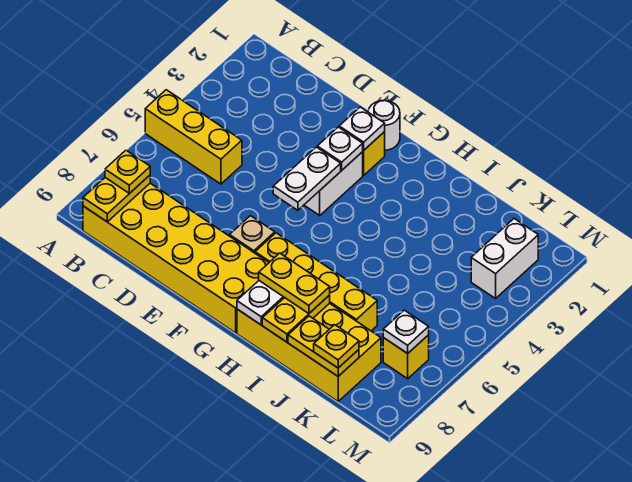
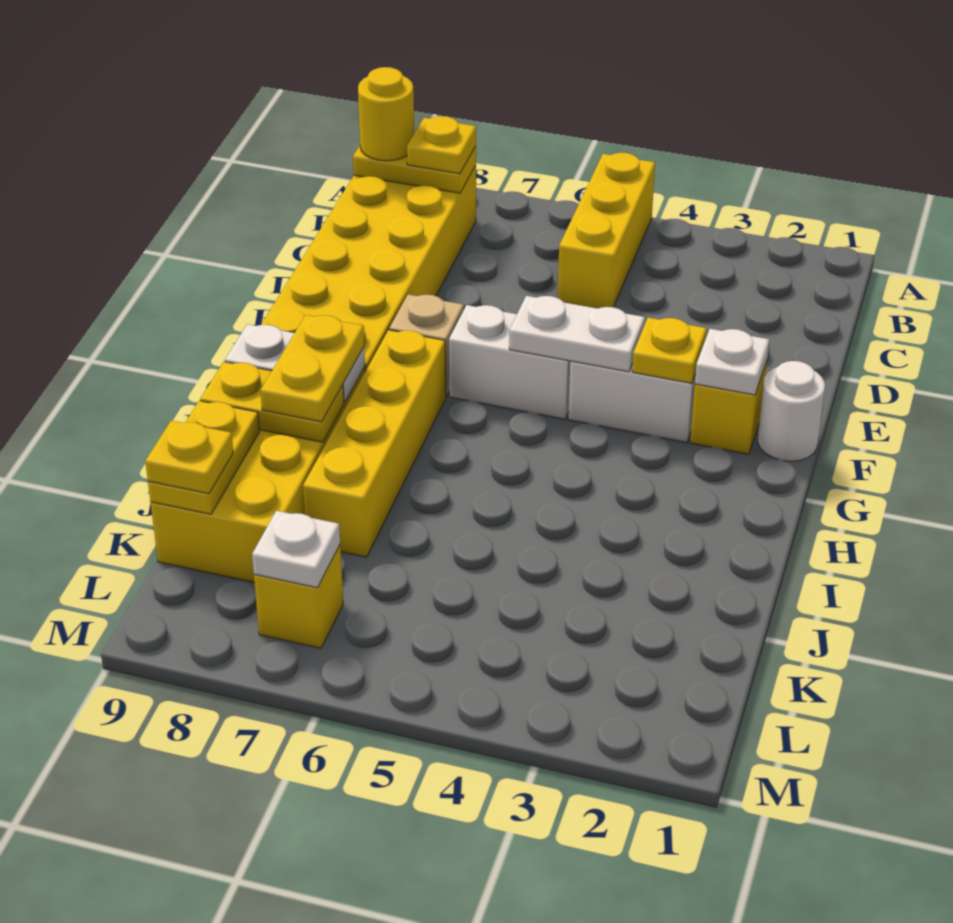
none -> yellow round brick B9 level 3
white plate F3 level 2 -> yellow plate F3 level 2
white brick L2:L3 level 1 -> white brick F5:F6 level 1

